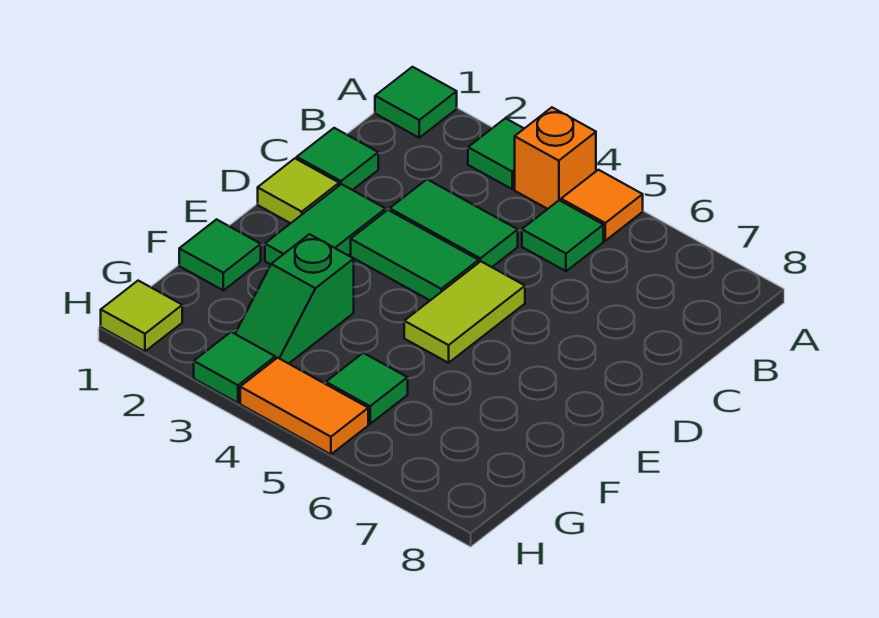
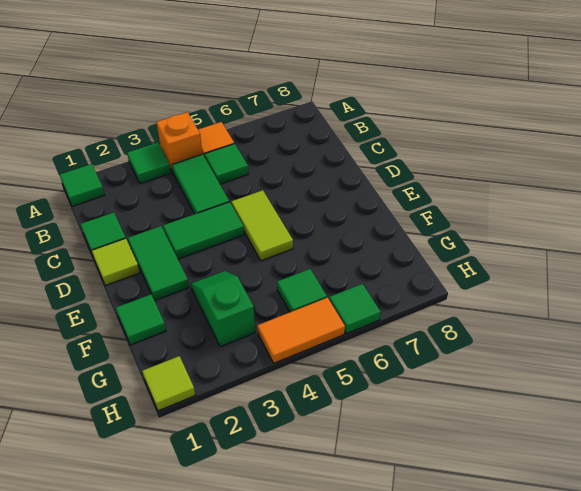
green tile C3:C4 level 1 -> green tile B4:C4 level 1
green slope F3:G3 level 1 top F -> green slope F3:G3 level 1 top G
green tile H3 level 1 -> green tile H6 level 1

